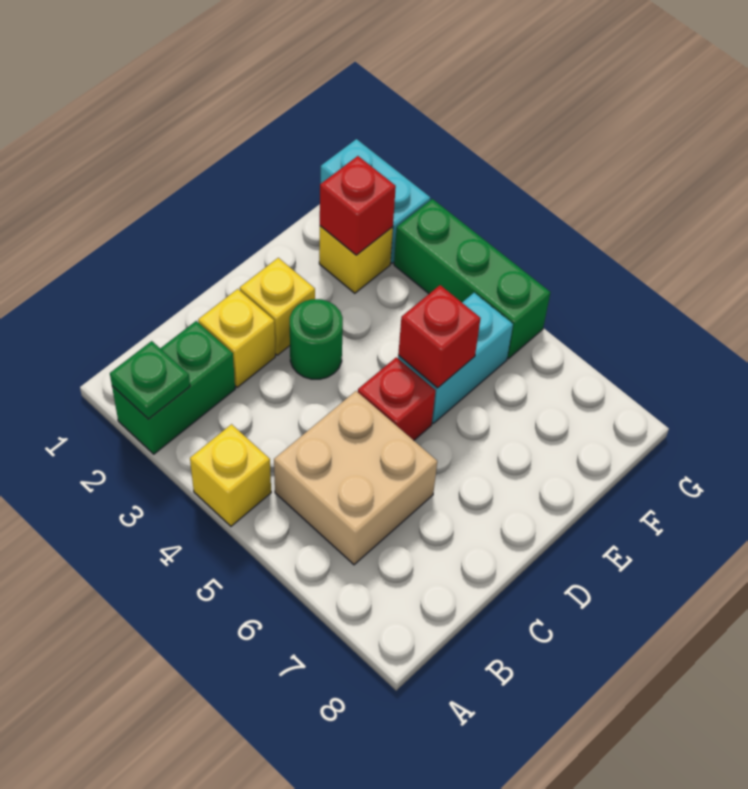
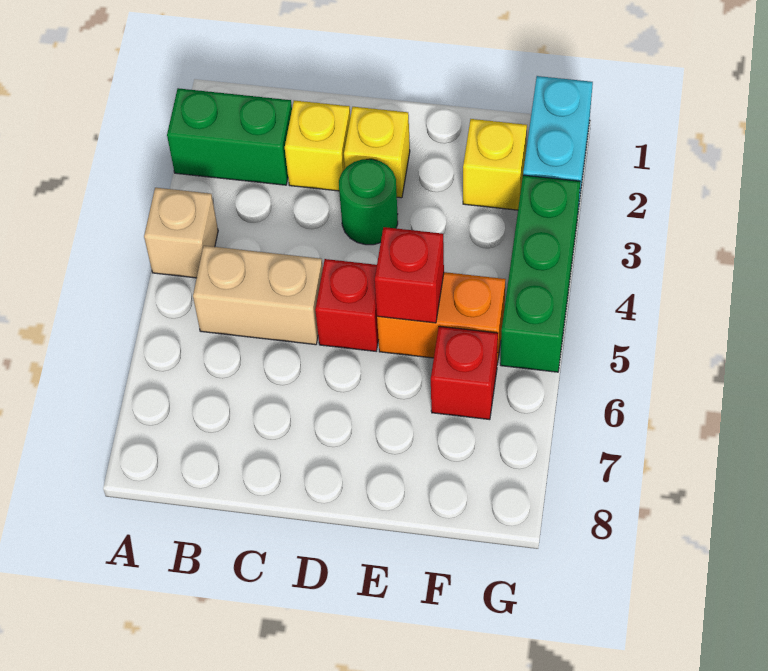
green plate A2 level 2 -> none
yellow brick A4 level 1 -> tan brick A4 level 1
tan brick B5:C6 level 1 -> tan brick B5:C5 level 1
cyan brick E5:F5 level 1 -> orange brick E5:F5 level 1
red brick F2 level 2 -> red brick F6 level 1

